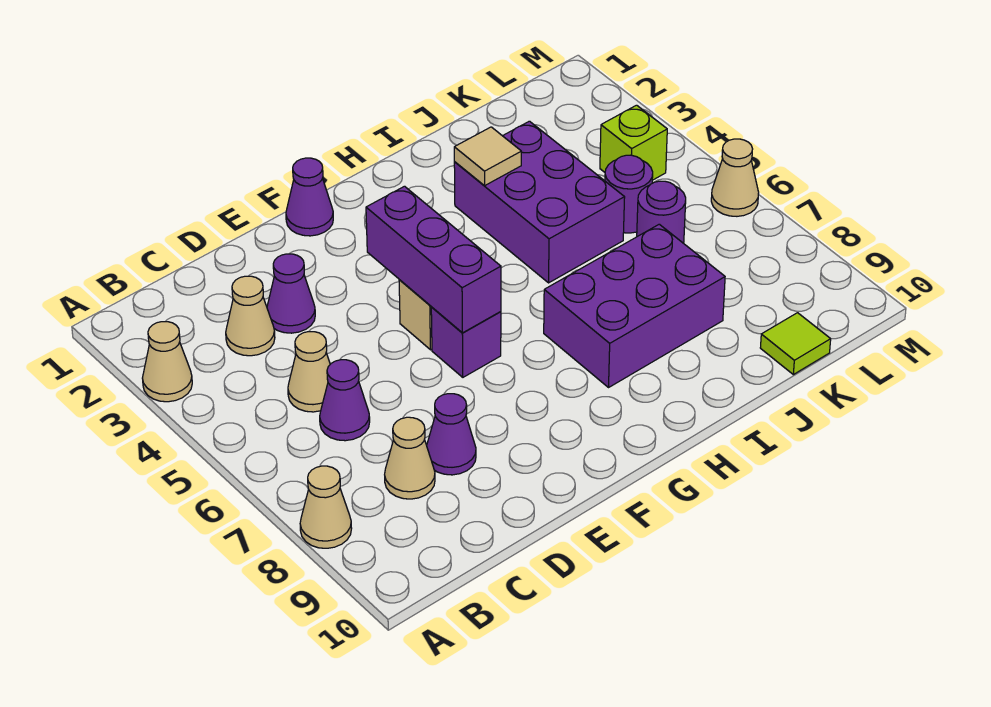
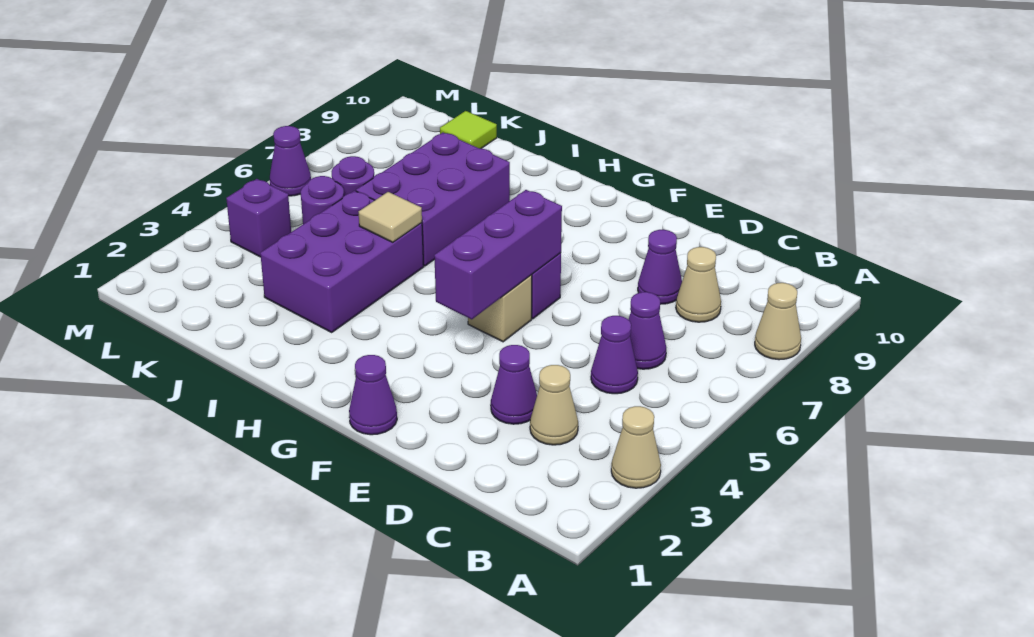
tan cone C5 level 1 -> purple cone C5 level 1
purple brick H7:J8 level 1 -> purple brick I6:J8 level 1
tan tile I3 level 2 -> tan tile I5 level 2
lime brick L4 level 1 -> purple brick L4 level 1
tan cone M6 level 1 -> purple cone M6 level 1

